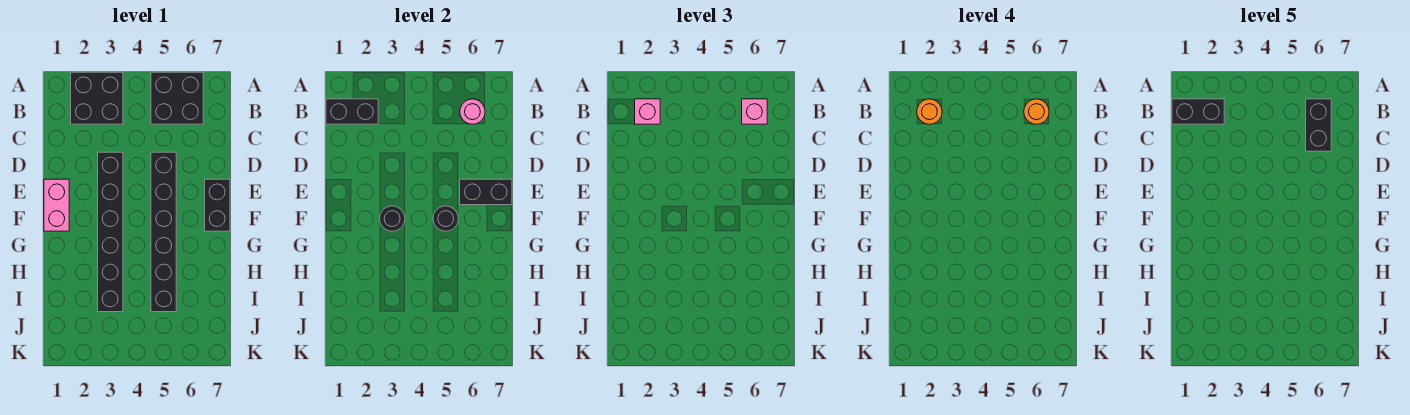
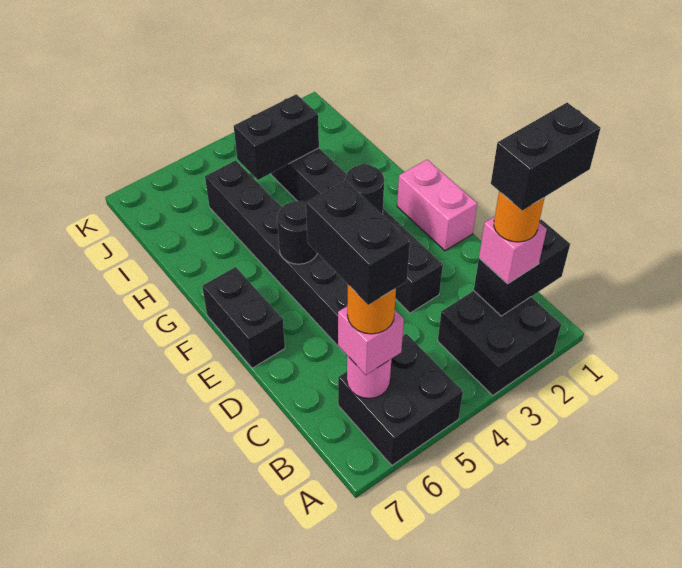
black brick E6:E7 level 2 -> black brick I3:I4 level 2

